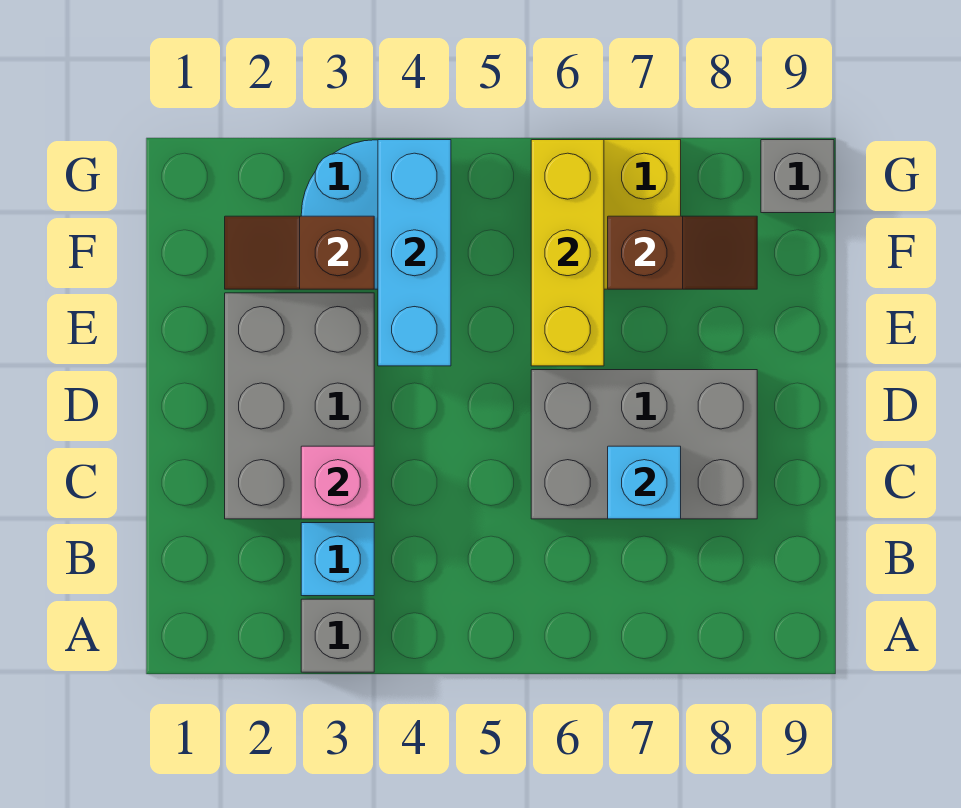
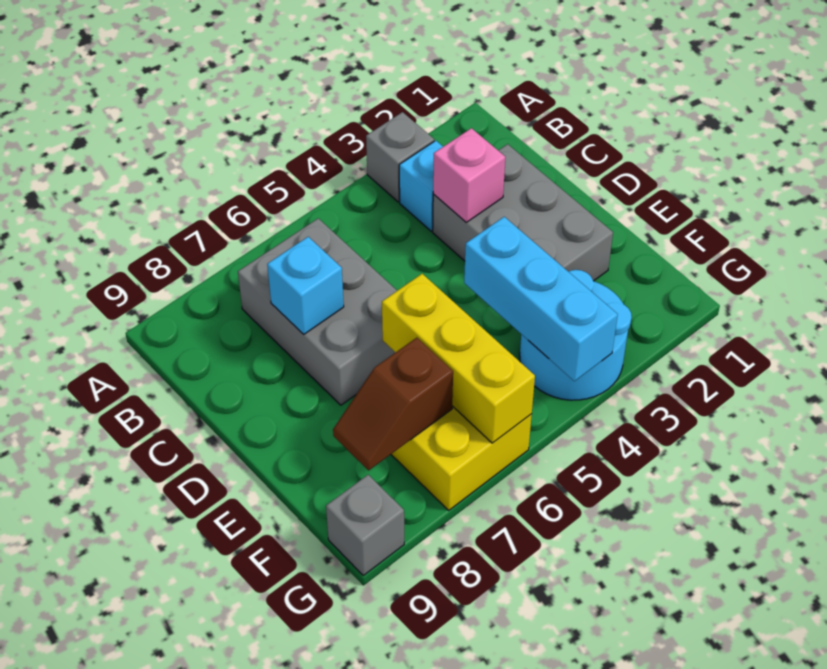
grey brick C6:D8 level 1 -> grey brick B6:D7 level 1
brown slope F2:F3 level 2 top 3 -> none

